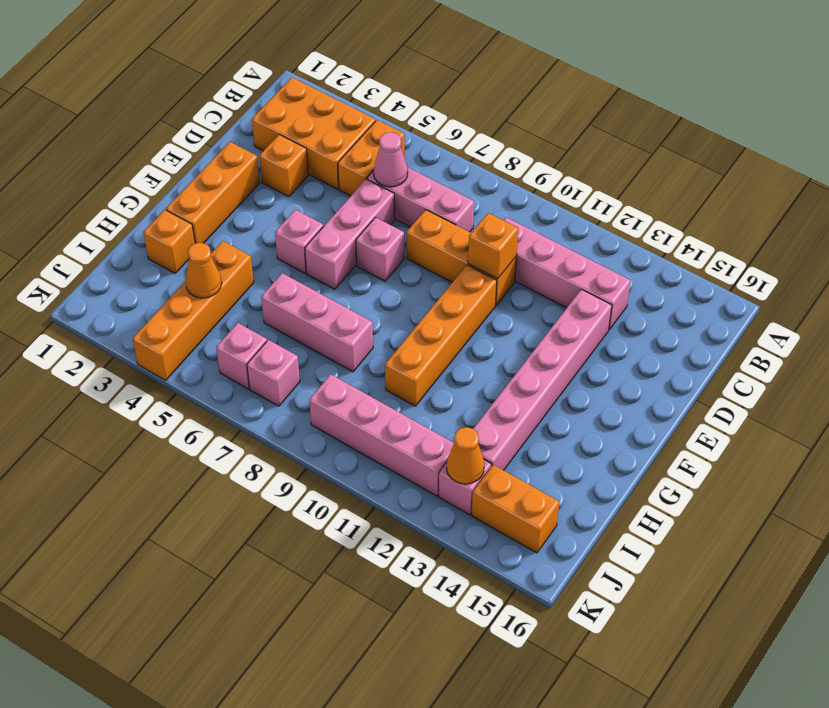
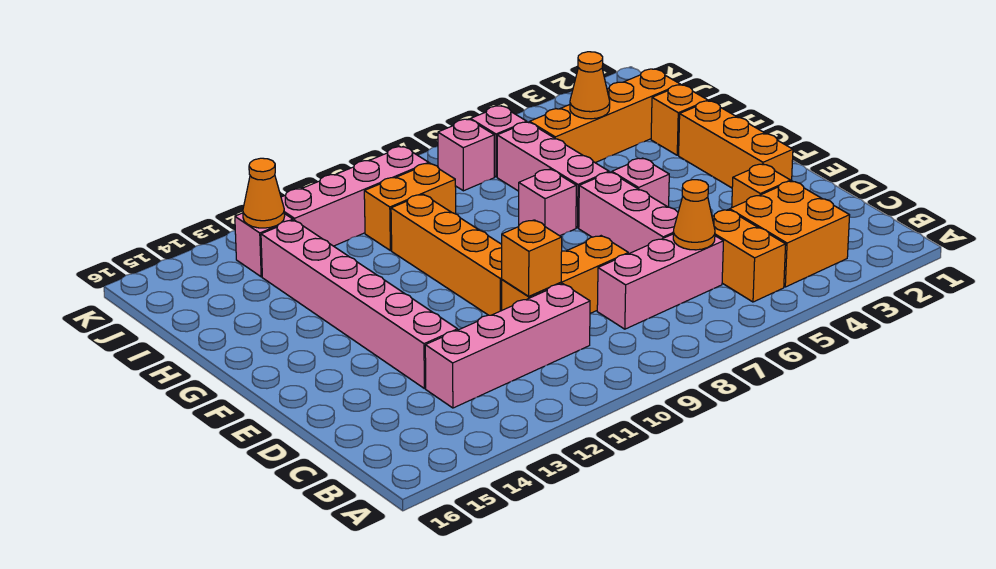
orange brick B2:C4 level 1 -> orange brick B3:C4 level 1
pink cone C6 level 2 -> orange cone C6 level 2
pink brick E7 level 1 -> pink brick G7 level 1
orange brick H4:K4 level 1 -> orange brick I2:I5 level 1
pink brick H6:H8 level 1 -> pink brick G6:I6 level 1
orange brick J14:J15 level 1 -> orange brick I9:I10 level 1

